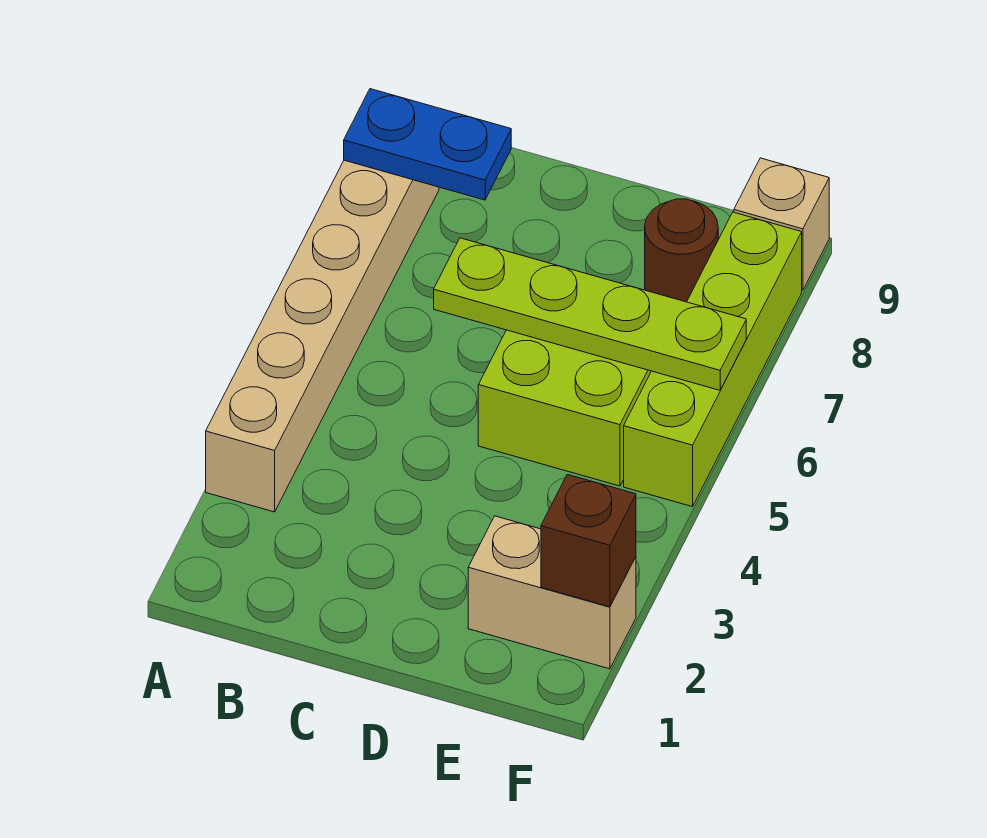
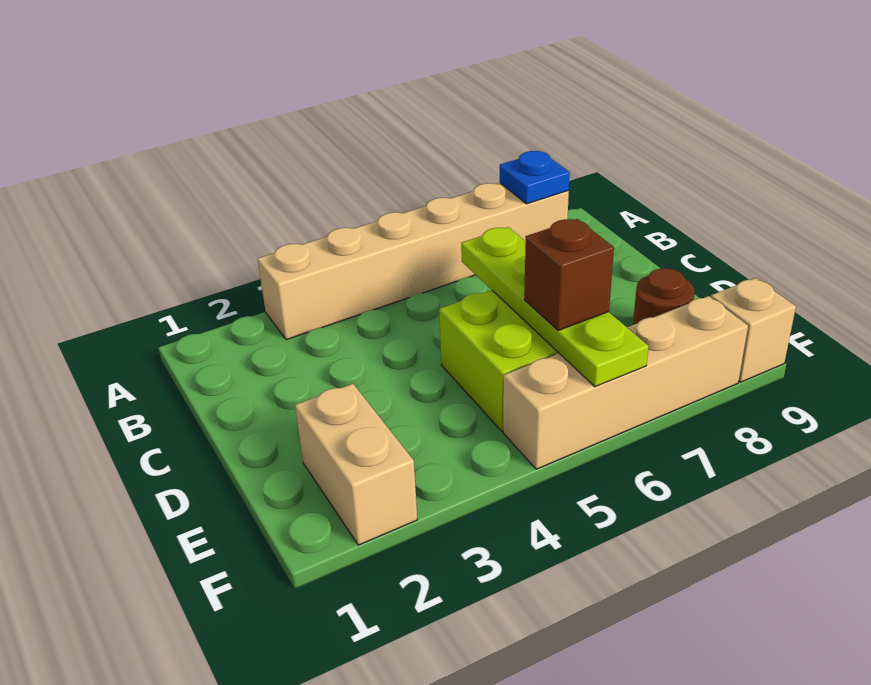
blue plate A8:B8 level 2 -> blue plate A8 level 2
brown brick F2 level 2 -> brown brick E6 level 3
lime brick F5:F8 level 1 -> tan brick F5:F8 level 1

